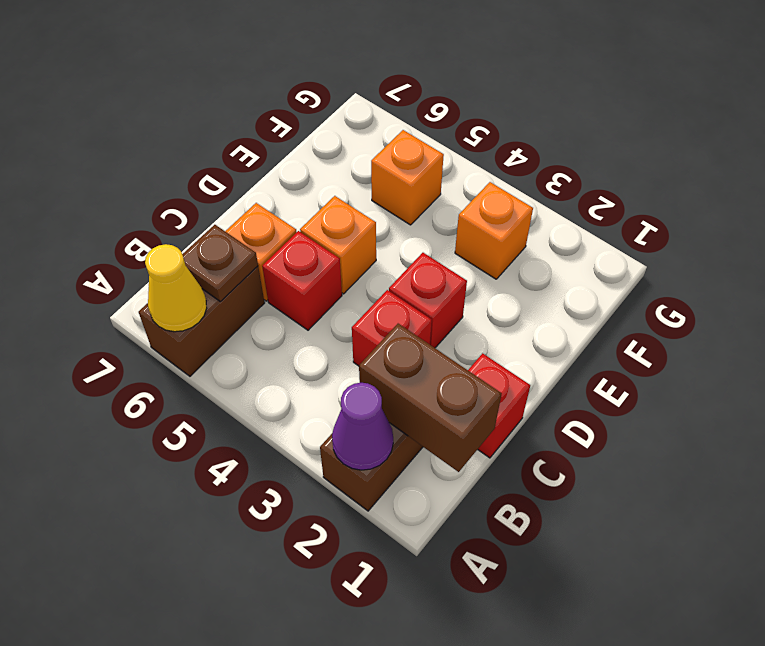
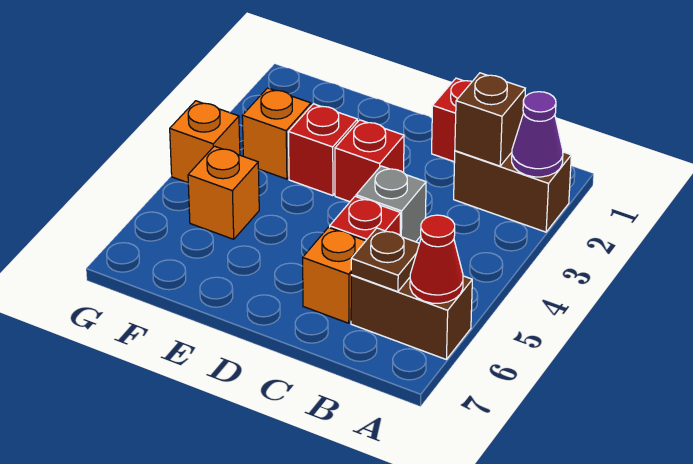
yellow cone A6 level 2 -> red cone A6 level 2
brown brick B1:B2 level 2 -> brown brick B2 level 2
red brick C3 level 1 -> red brick E3 level 1
none -> grey brick C4 level 1
orange brick D5 level 1 -> orange brick G4 level 1

